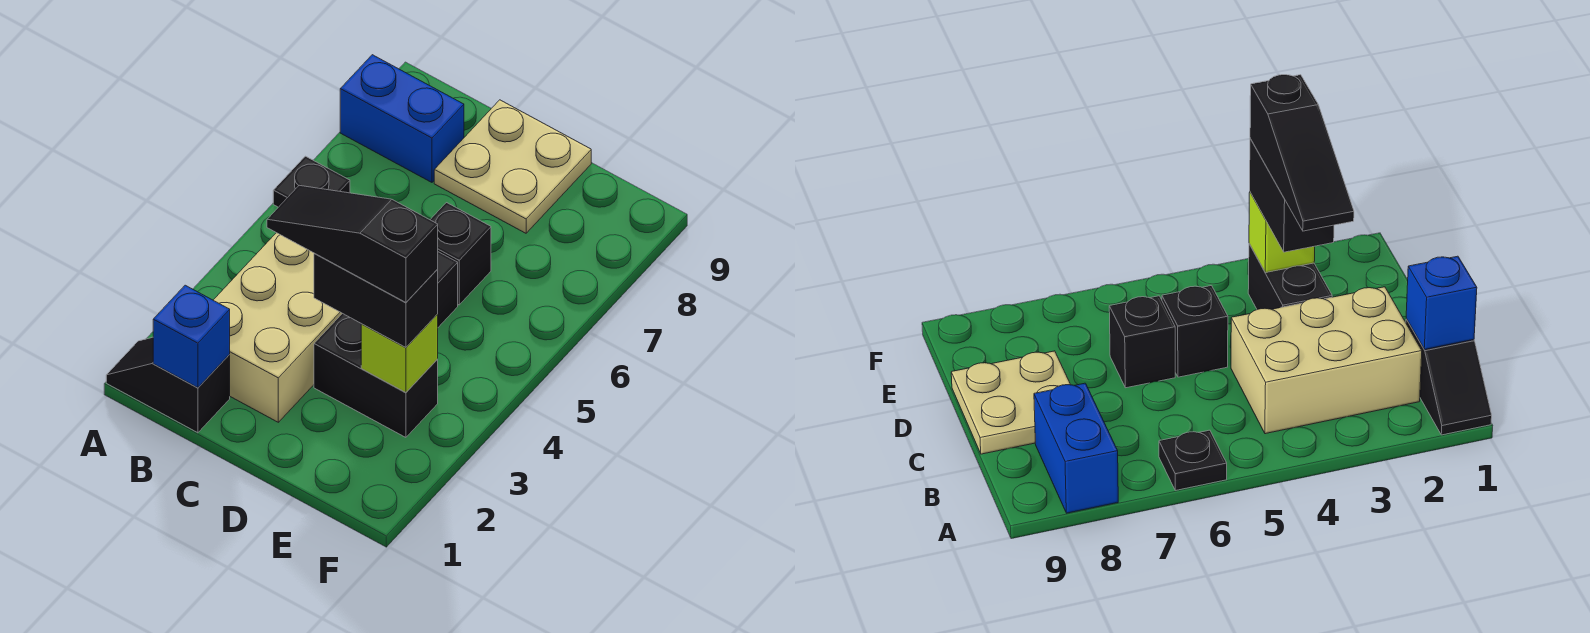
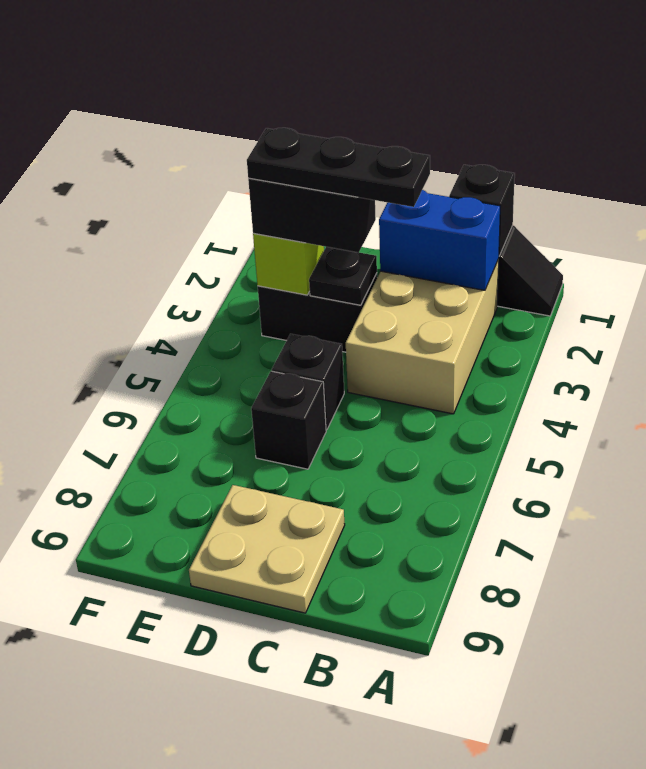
black plate A6 level 1 -> black plate D3 level 2
blue brick A8:B8 level 1 -> blue brick B2:C2 level 2
blue brick B1 level 2 -> black brick B1 level 2
black slope C3:E3 level 4 top E -> black plate C3:E3 level 4

